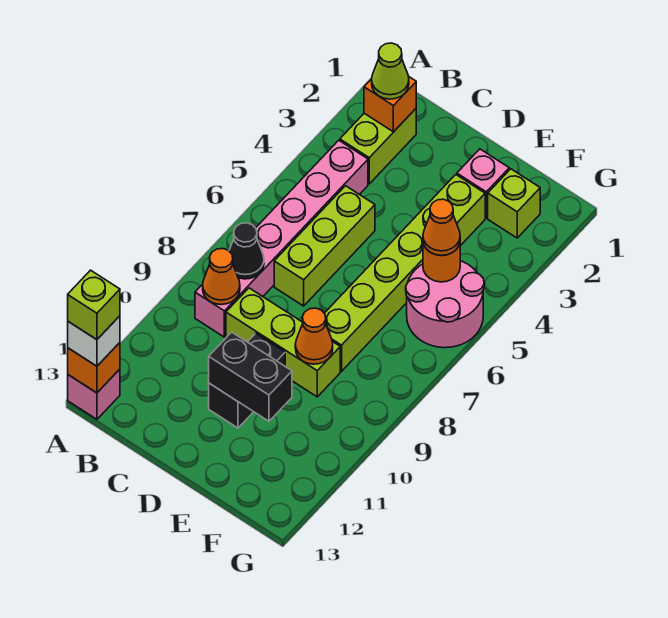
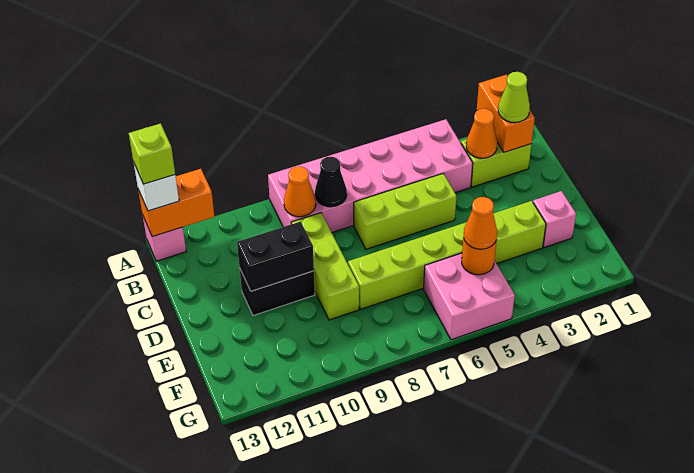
orange brick A13 level 2 -> orange brick A12:A13 level 2
orange brick B2 level 2 -> orange brick A2:B2 level 2
pink brick B4:B9 level 1 -> pink brick A4:B9 level 1
black brick D11:E11 level 2 -> black brick D10:D11 level 2
orange cone E9 level 2 -> orange cone B3 level 2
lime brick F2 level 1 -> none
pink round brick F5:G6 level 1 -> pink brick F5:G6 level 1

